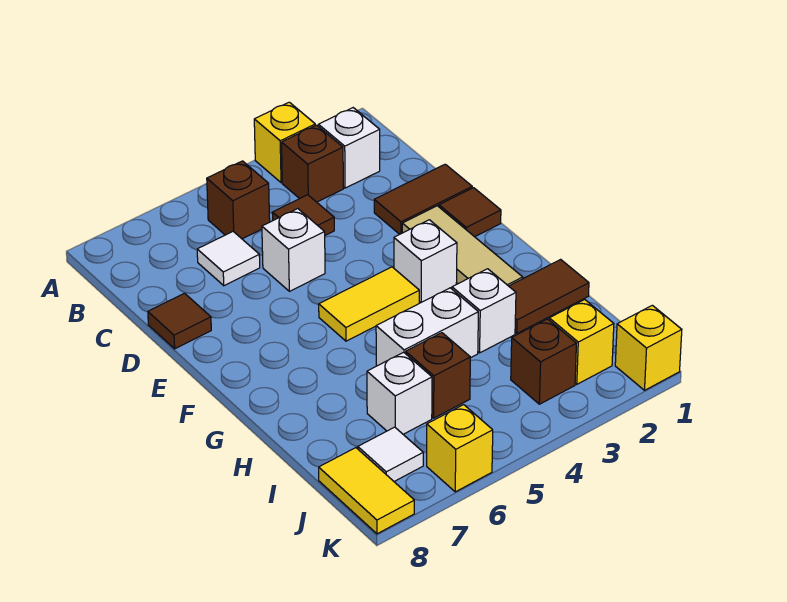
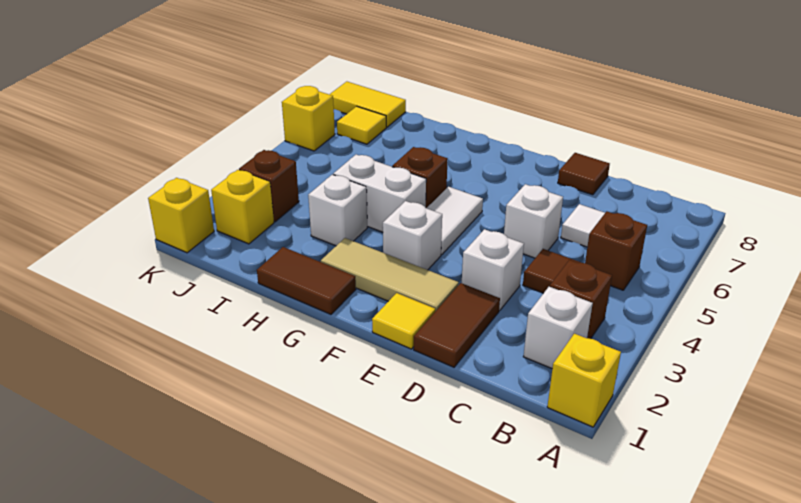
yellow brick A3 level 1 -> yellow brick A1 level 1
brown tile E1 level 1 -> yellow tile E1 level 1
yellow tile F4:F5 level 1 -> white tile F4:F5 level 1
brown tile H1:H2 level 1 -> brown tile G1:H1 level 1
white brick H4:H5 level 1 -> white brick G4:H4 level 1
brown brick I5 level 1 -> brown brick G5 level 1
white brick I6 level 1 -> white brick D3 level 1
white tile J7 level 1 -> yellow tile J7 level 1

